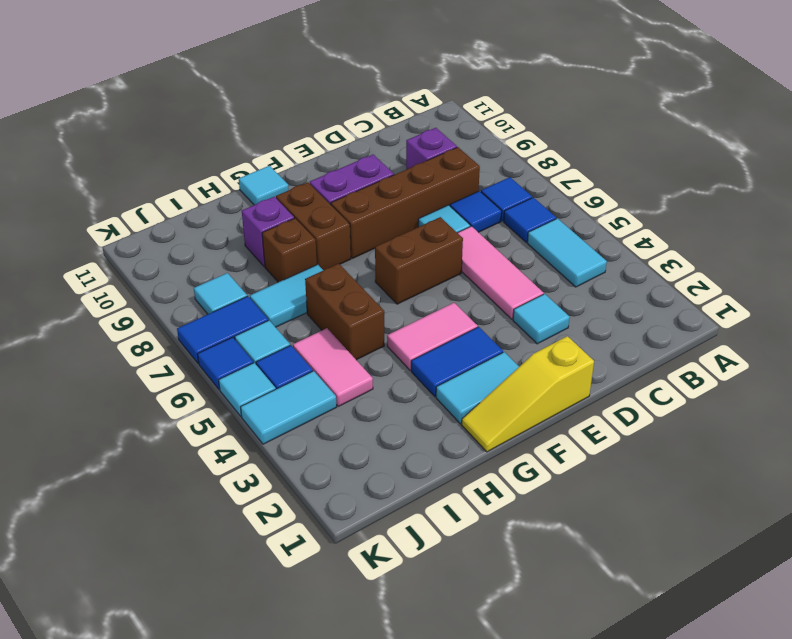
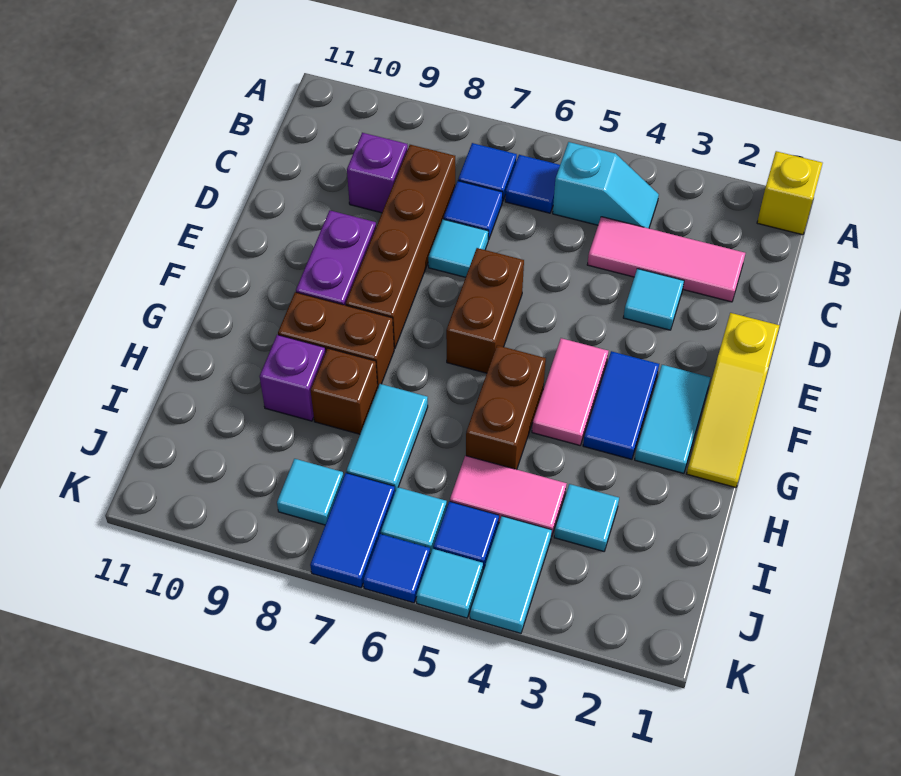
none -> yellow brick A1 level 1
cyan tile B4:B5 level 1 -> cyan slope B4:B5 level 1 top 5
pink tile D4:D6 level 1 -> pink tile C2:C4 level 1
cyan tile G11 level 1 -> cyan tile I3 level 1
brown brick H5:H6 level 1 -> brown brick G5:H5 level 1

